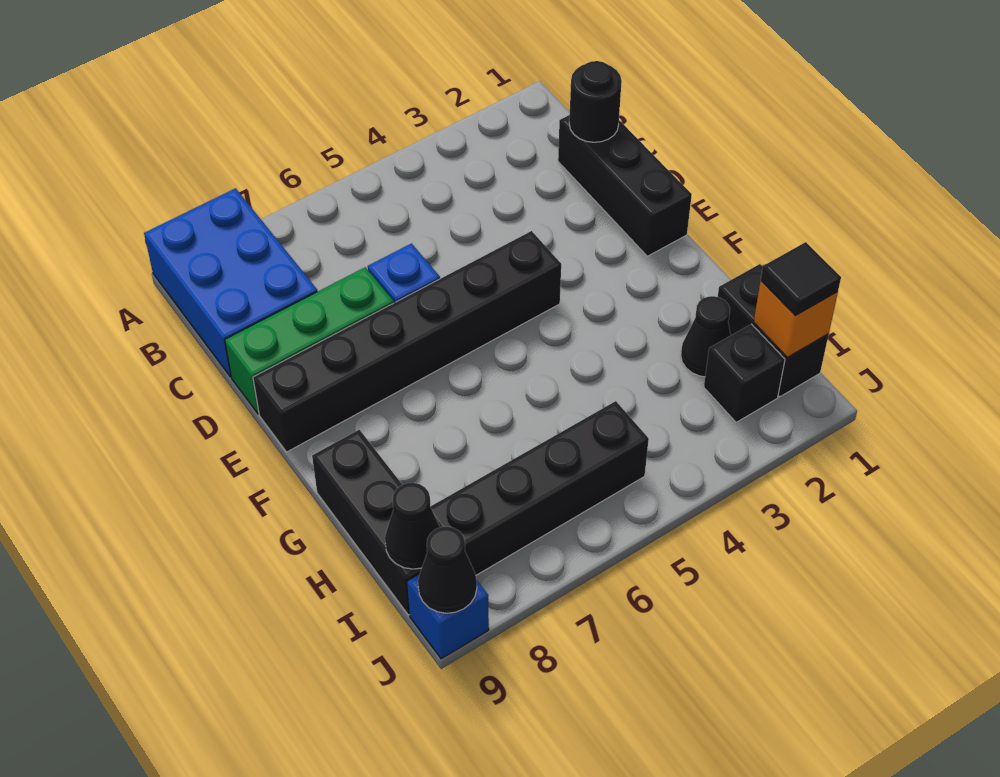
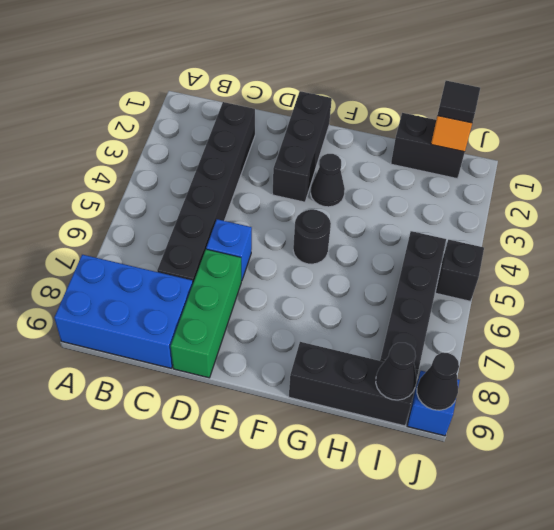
black brick C1:E1 level 1 -> black brick E1:E3 level 1
black round brick C1 level 2 -> black round brick F5 level 1
black brick E4:E9 level 1 -> black brick C2:C7 level 1
black cone H2 level 1 -> black cone F3 level 1
black brick I2 level 1 -> black brick J5 level 1

